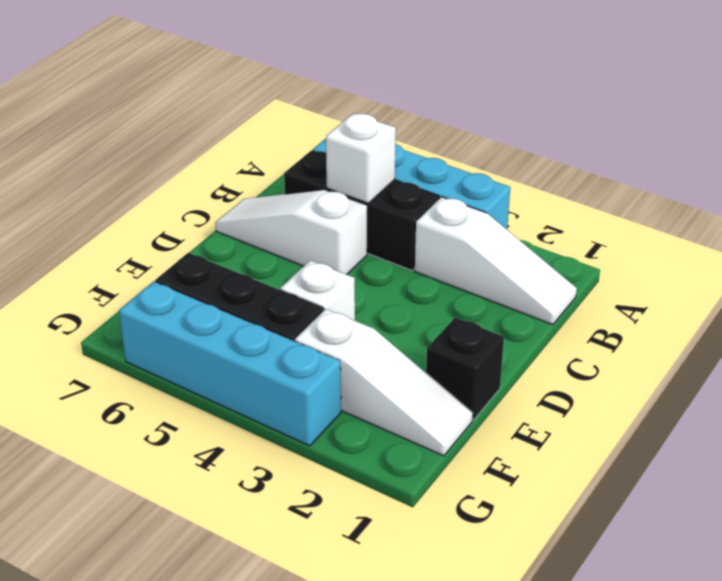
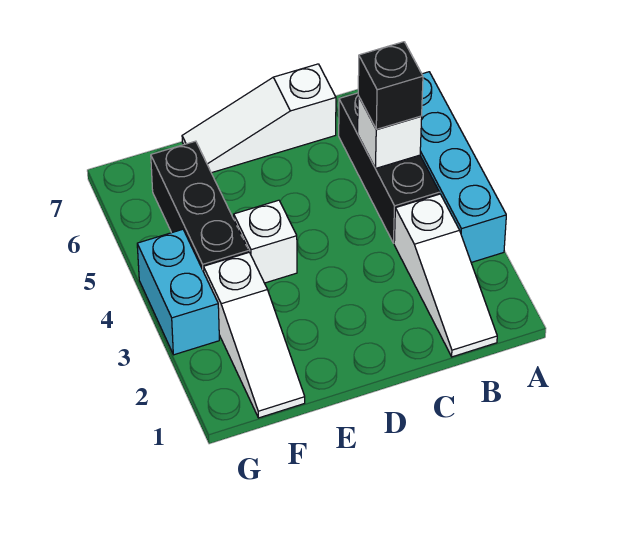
white slope C5:C7 level 1 top 5 -> white slope C7:E7 level 1 top C
black brick E1 level 1 -> black brick B5 level 3
cyan brick G3:G6 level 1 -> cyan brick G3:G4 level 1

